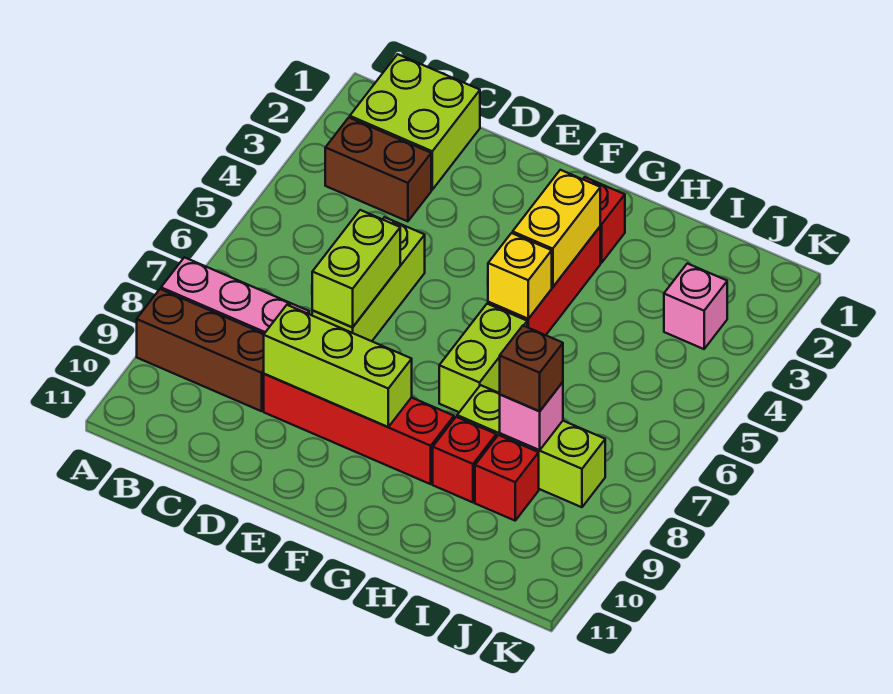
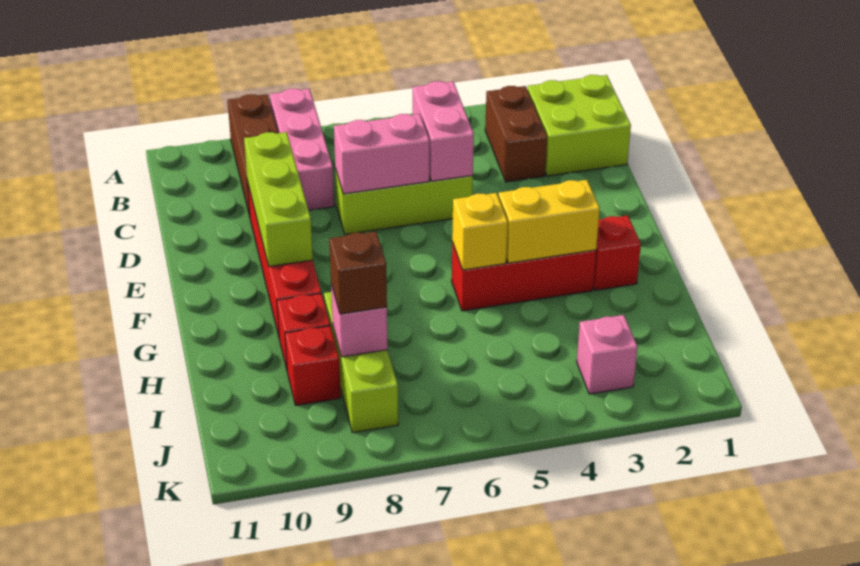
none -> pink brick C5:D5 level 2
lime brick D6:D7 level 2 -> pink brick D6:D7 level 2
lime brick G6:G7 level 1 -> none

